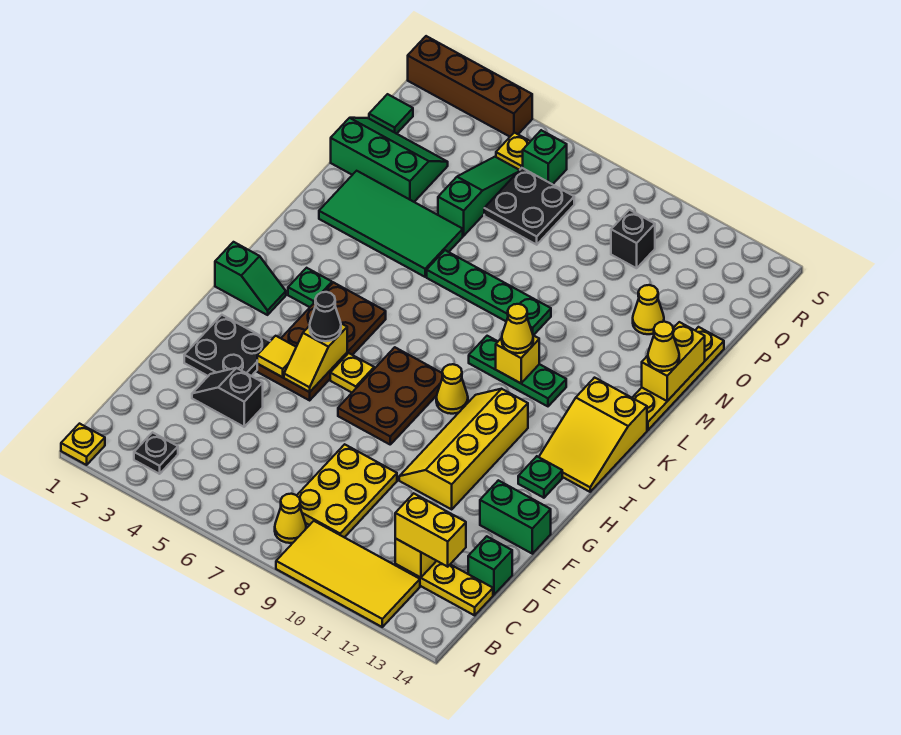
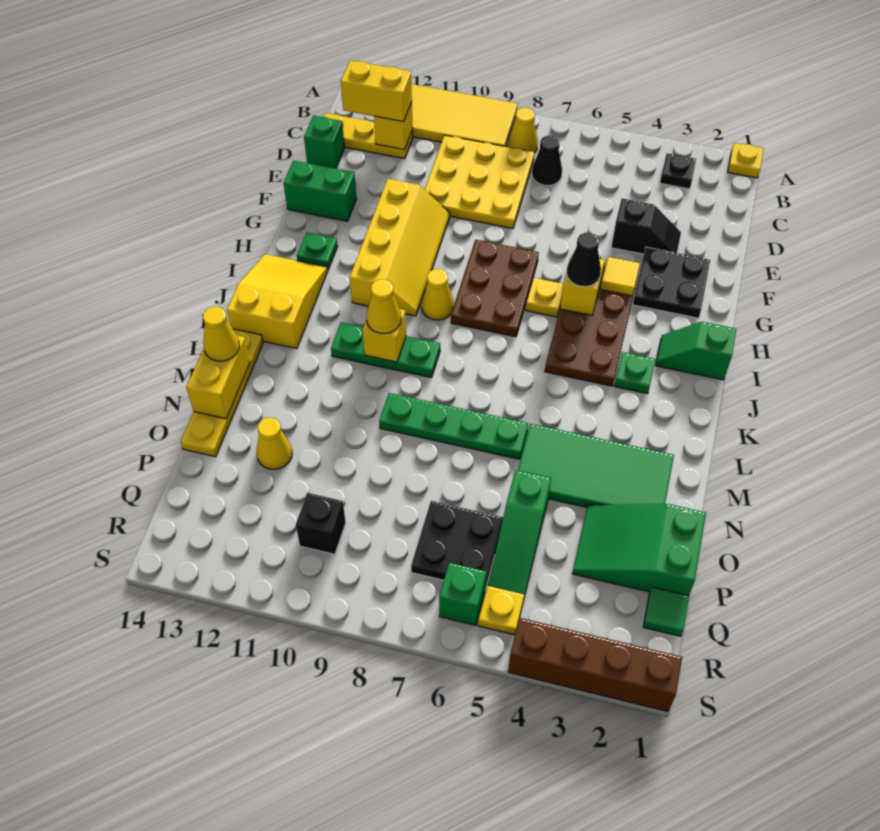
none -> black cone C7 level 1
yellow plate C8:E9 level 1 -> yellow plate C8:E10 level 1
green slope O1:P3 level 1 top O -> green slope O1:P3 level 1 top 1

